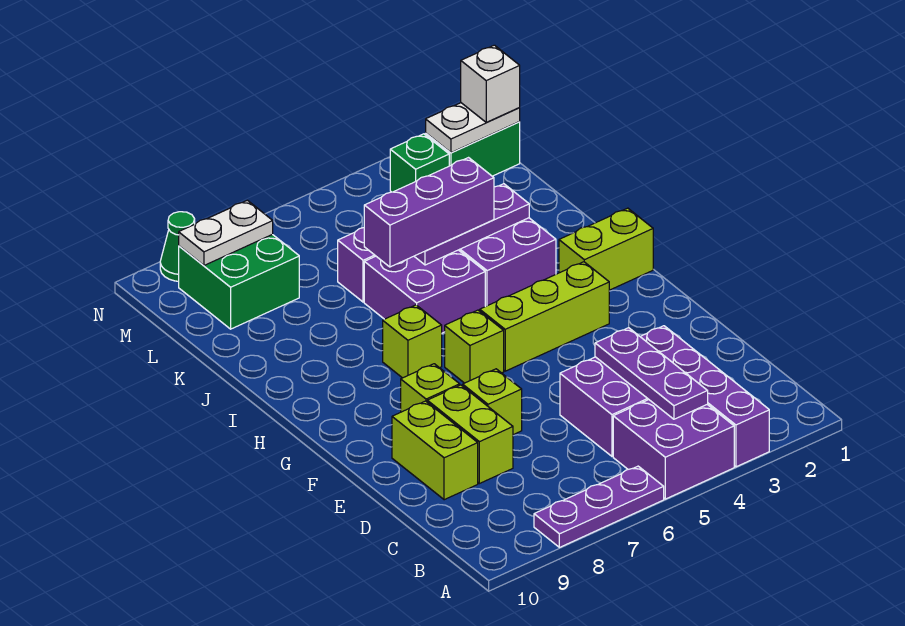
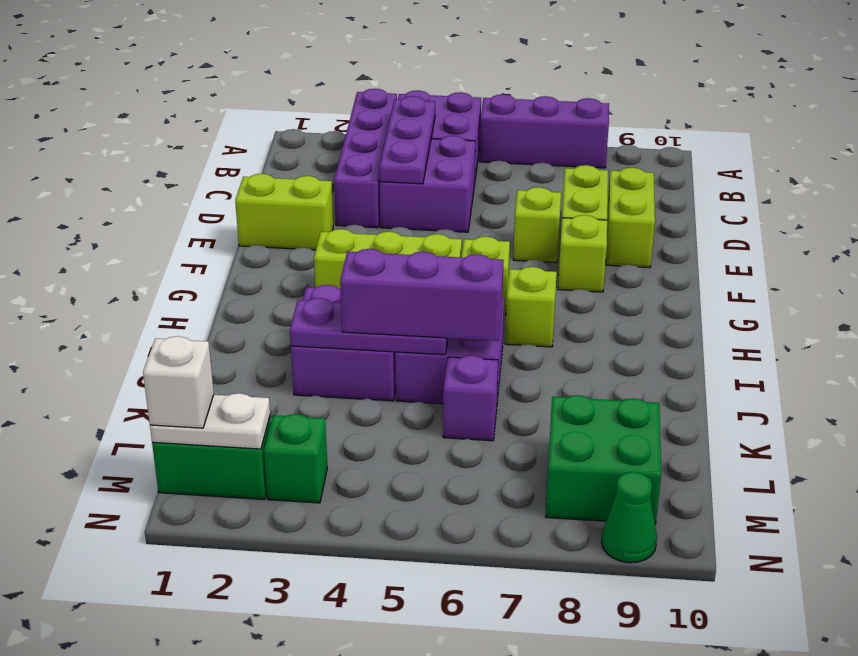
purple plate A6:A8 level 1 -> purple brick A6:A8 level 1
lime brick H1:H2 level 1 -> lime brick E1:E2 level 1
white plate M8:M9 level 2 -> none

